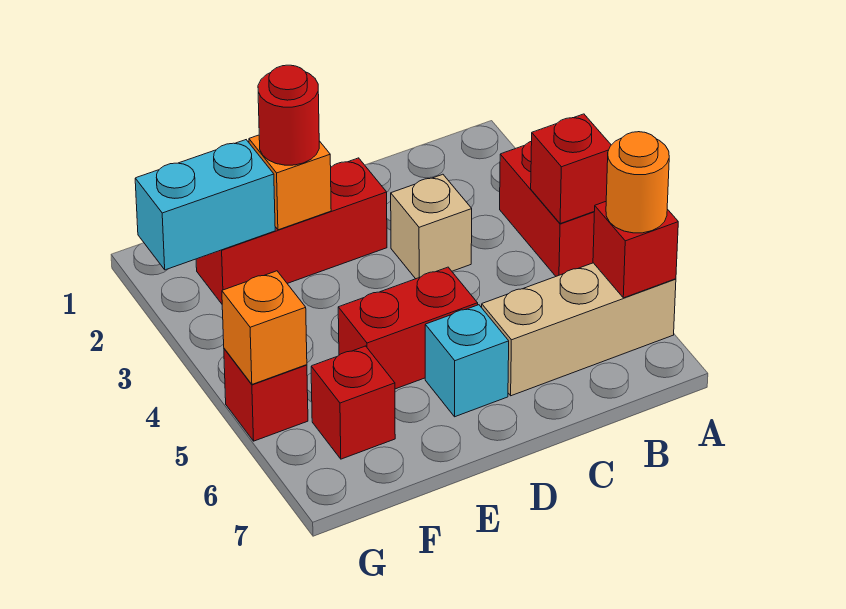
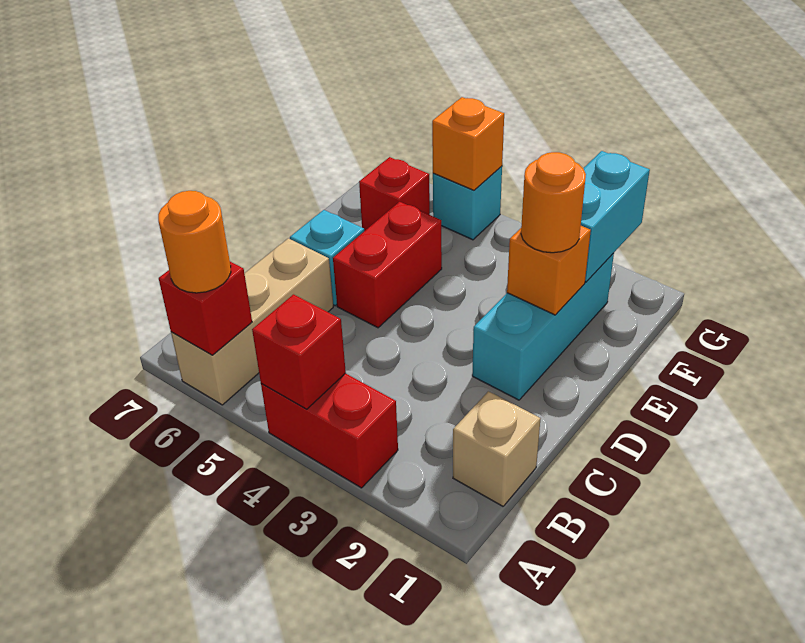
tan brick C3 level 1 -> tan brick B1 level 1
red brick D2:F2 level 1 -> cyan brick D2:F2 level 1
red round brick E2 level 3 -> orange round brick E2 level 3
red brick G5 level 1 -> cyan brick G5 level 1

